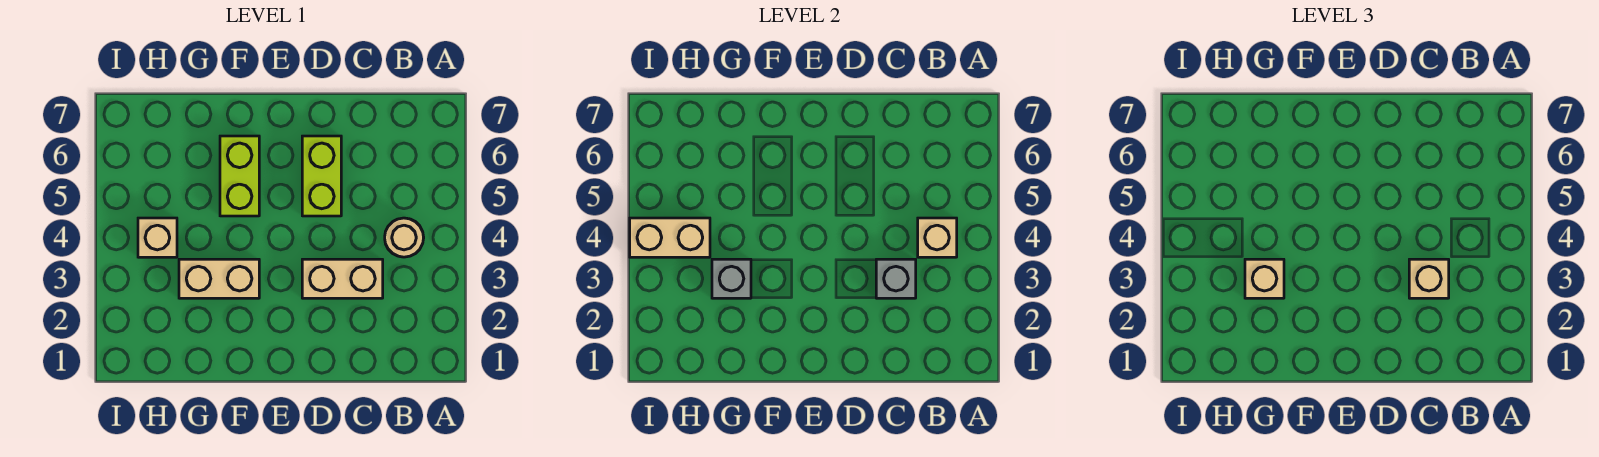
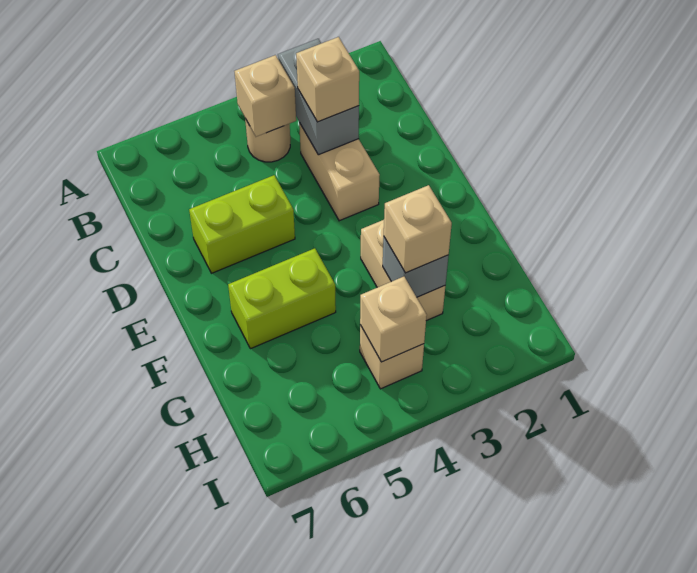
grey brick C3 level 2 -> grey brick B3:C3 level 2
tan brick H4:I4 level 2 -> tan brick H4 level 2

